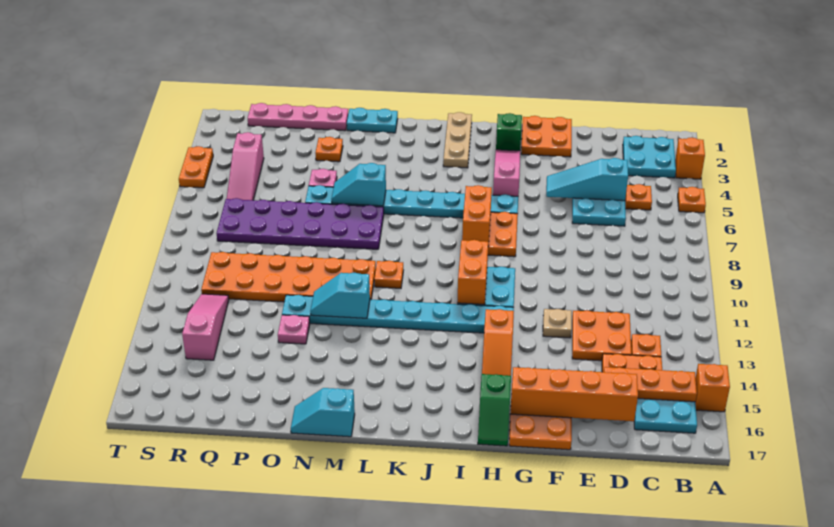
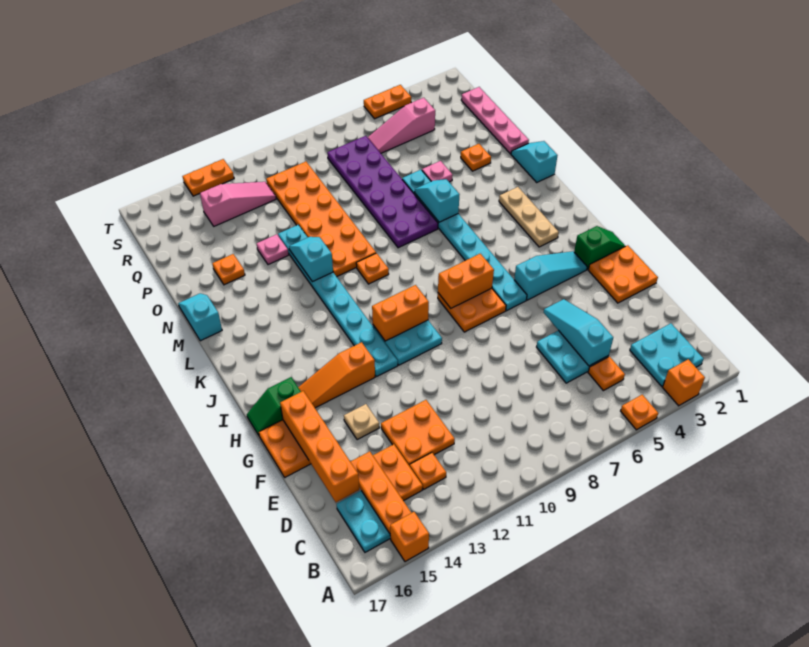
tan plate F12 level 1 -> tan plate F14 level 1
pink slope H3:H5 level 1 top 5 -> cyan slope H3:H5 level 1 top 5
tan plate J1:J3 level 1 -> tan plate J3:L3 level 1
cyan plate M1:N1 level 1 -> cyan slope M1:N1 level 1 top M
none -> orange plate O15 level 1
none -> orange plate T13:T14 level 1

